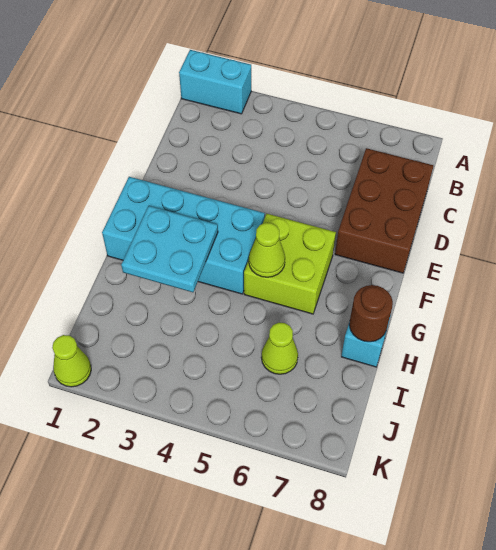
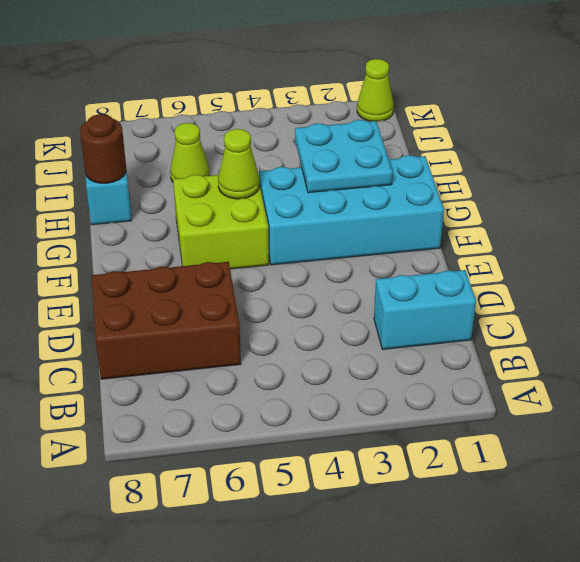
cyan brick A1:A2 level 1 -> cyan brick C1:C2 level 1
brown brick C7:E8 level 1 -> brown brick C6:D8 level 1

